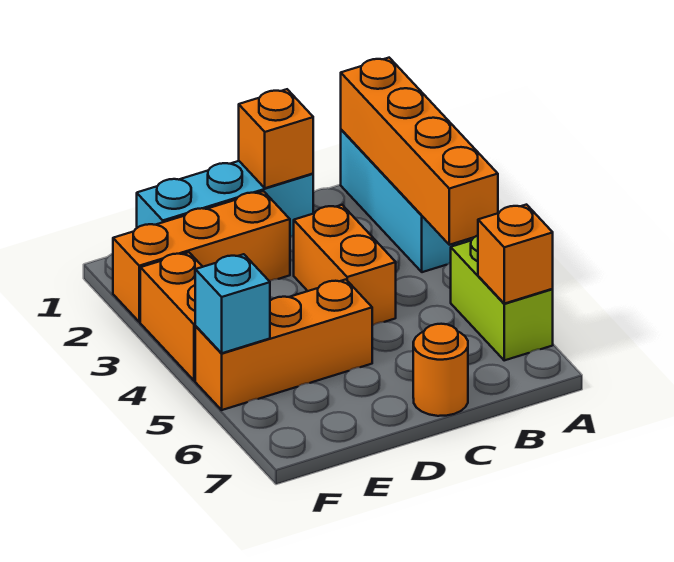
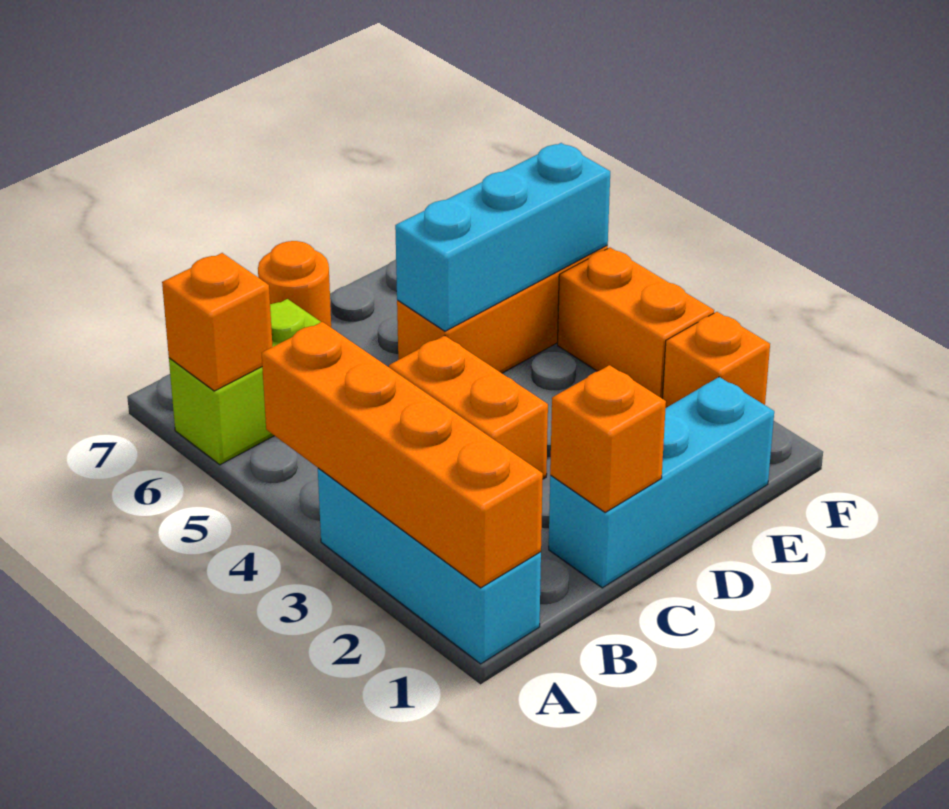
lime brick A5:A6 level 1 -> lime brick A6:B6 level 1
orange brick D2:F2 level 1 -> orange brick F2 level 1
cyan brick F5 level 2 -> cyan brick D5:F5 level 2

